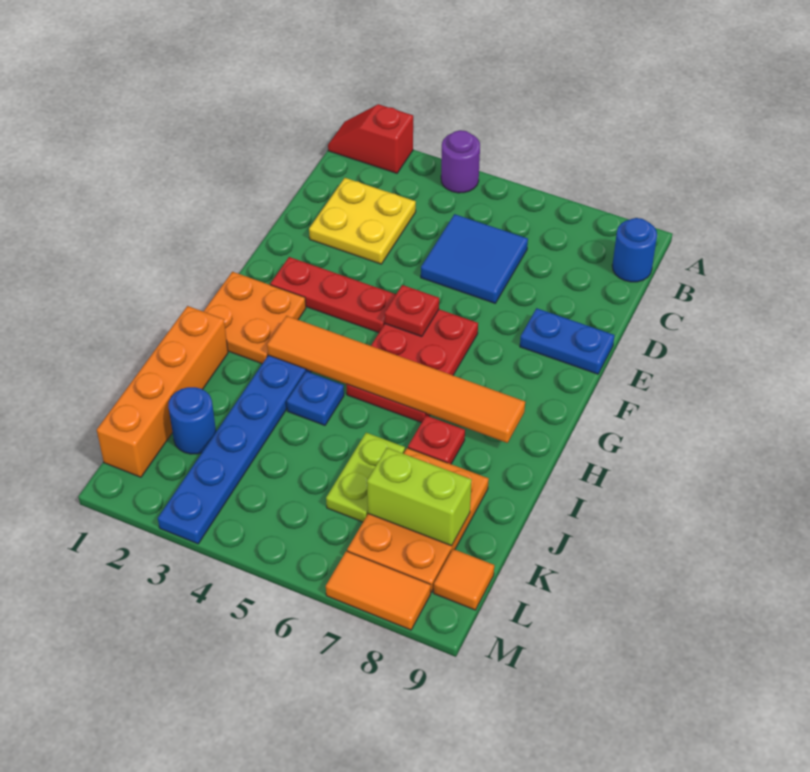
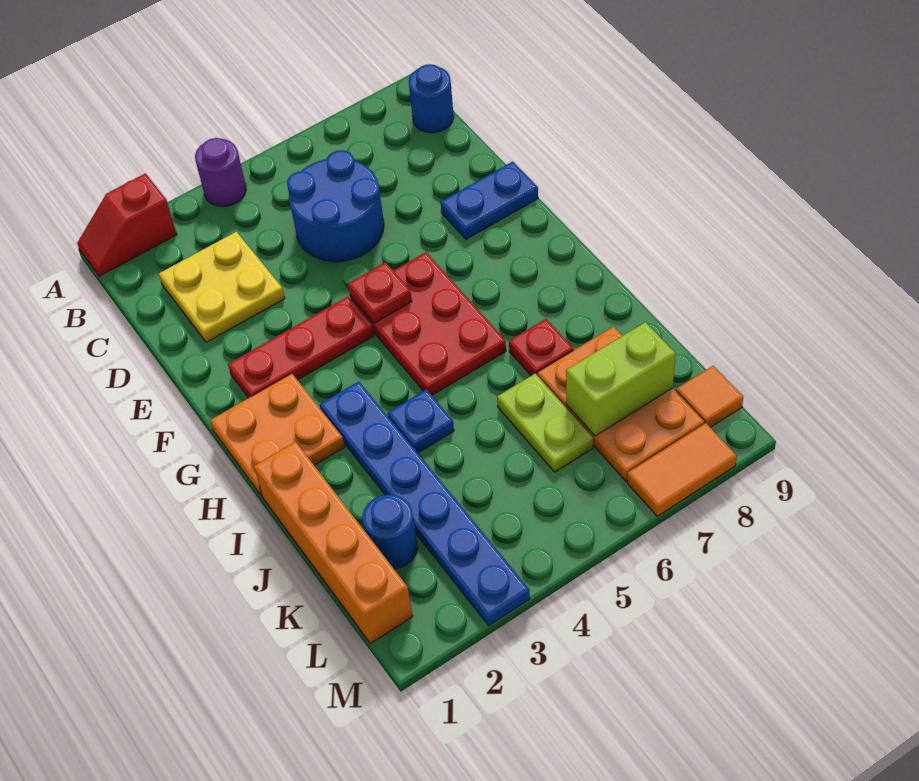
blue tile C5:D6 level 1 -> blue round brick C5:D6 level 1
orange tile H3:H8 level 2 -> none

